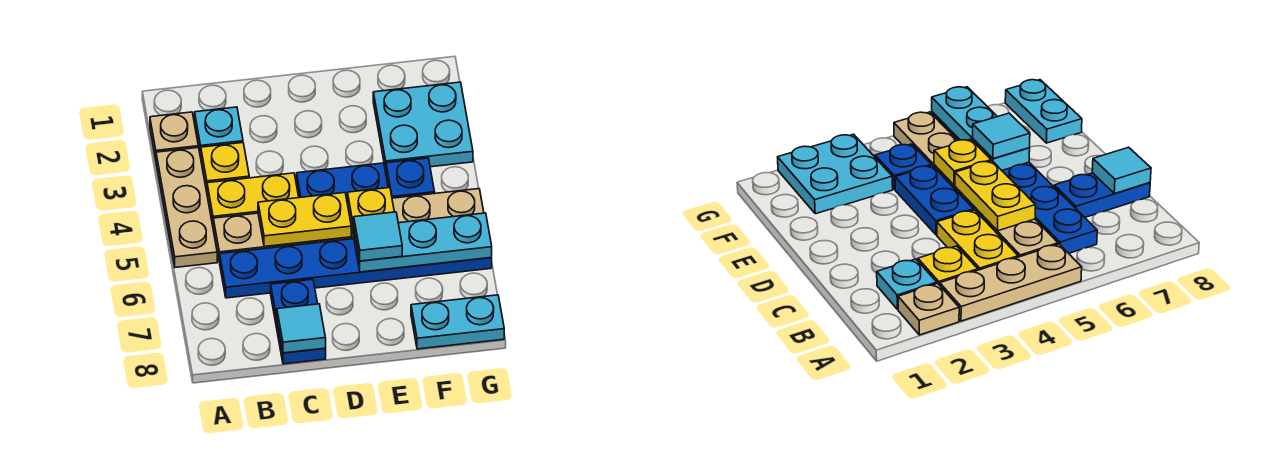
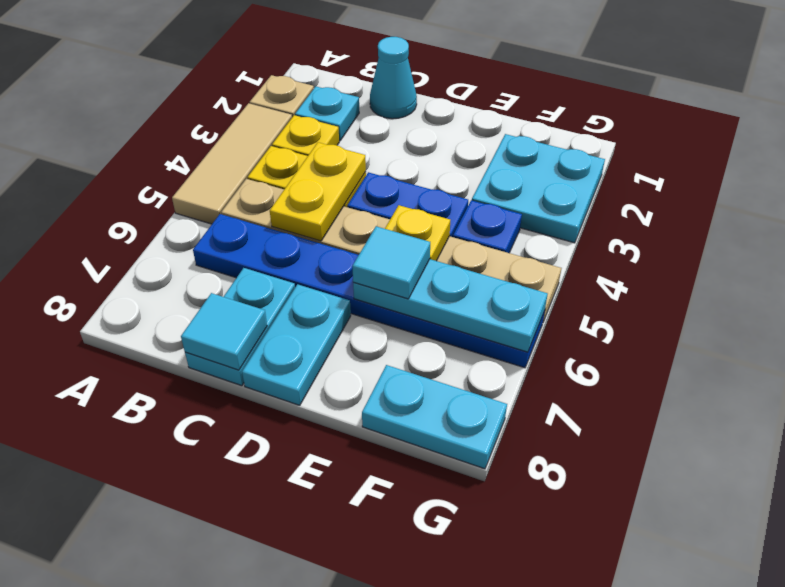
tan plate A3:A5 level 1 -> tan tile A3:A5 level 1
none -> cyan cone C1 level 1
yellow plate C5:D5 level 2 -> yellow plate C4:C5 level 2
blue plate C7:C8 level 1 -> cyan plate C7:C8 level 1
none -> cyan plate D7:D8 level 1

